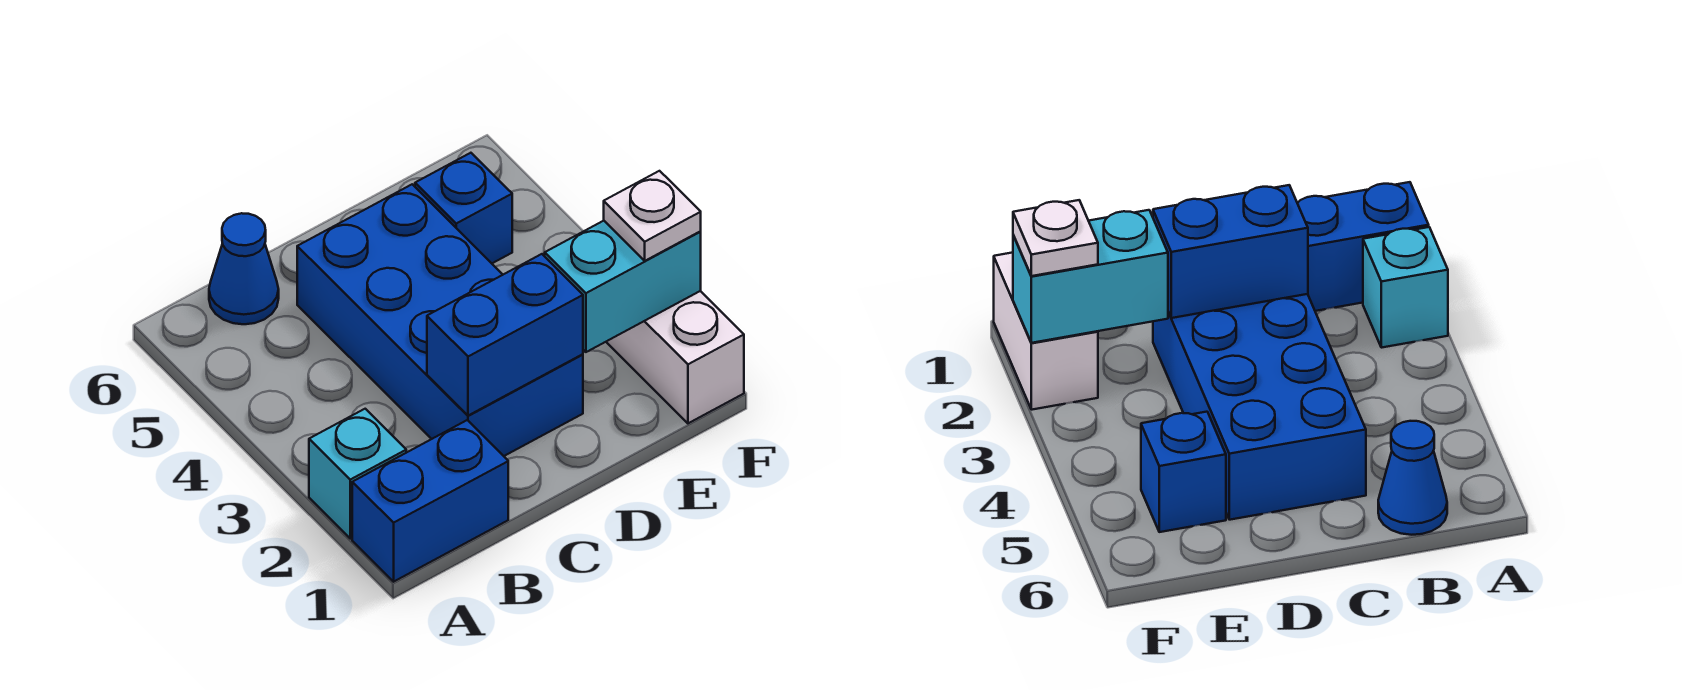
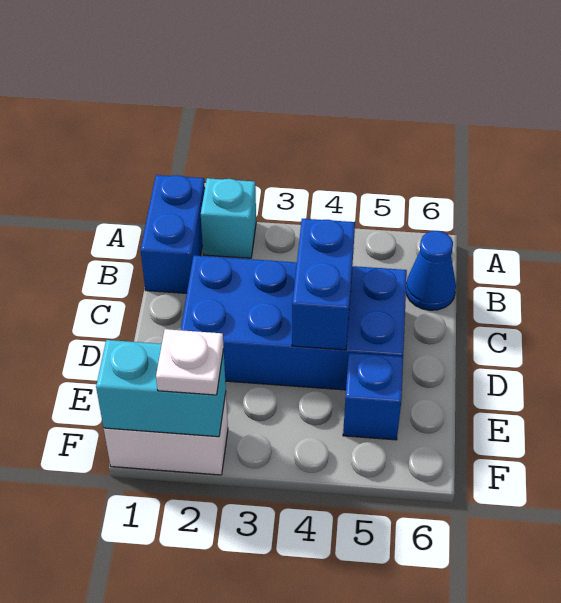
blue brick C2:D2 level 2 -> blue brick C4:D4 level 2
cyan brick E2:F2 level 2 -> cyan brick F1:F2 level 2

